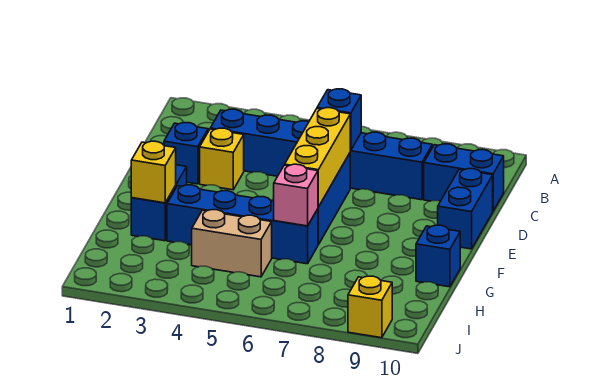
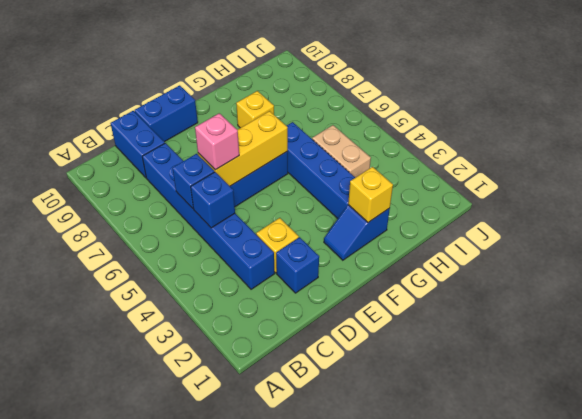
blue brick F2:G2 level 1 -> blue slope F2:G2 level 1 top G
pink brick G6 level 2 -> pink brick D6 level 3
blue brick G10 level 1 -> blue brick C5 level 2
yellow brick J9 level 1 -> yellow brick G8 level 1

